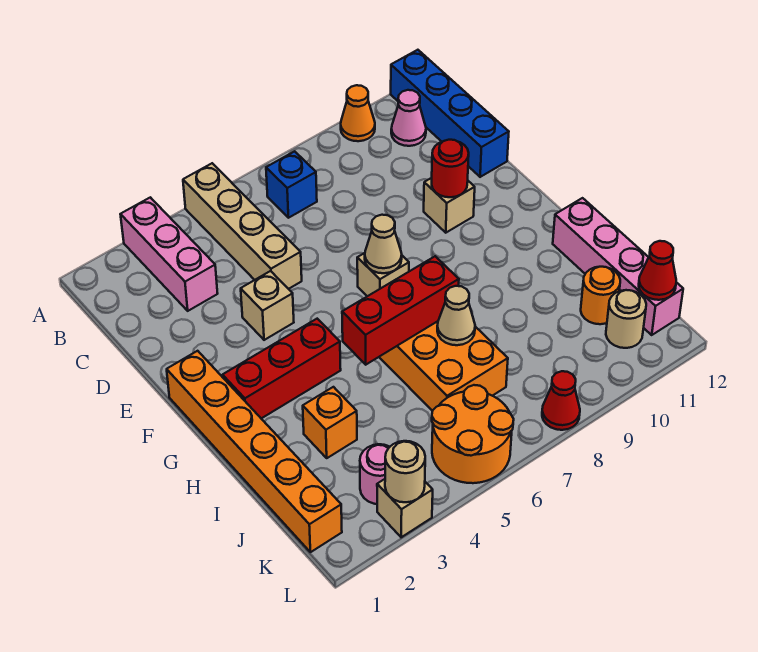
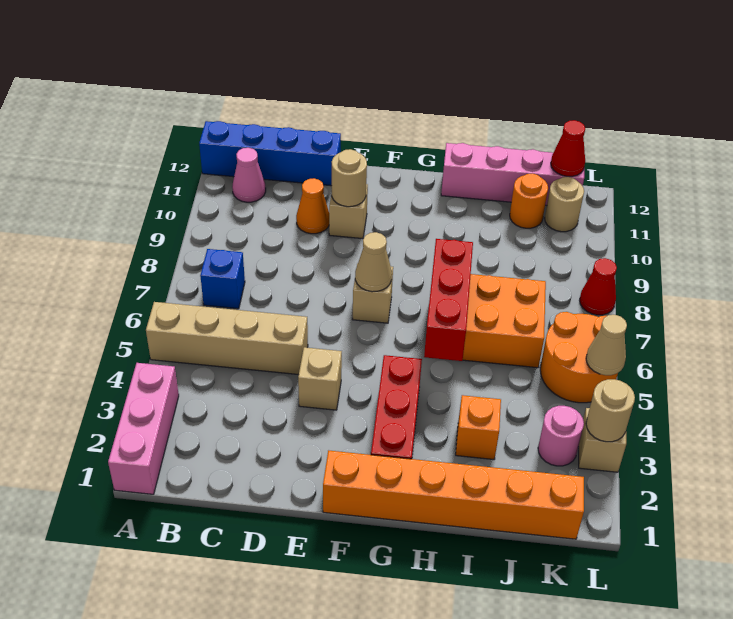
pink brick A3:C3 level 1 -> pink brick A1:A3 level 1
orange cone A10 level 1 -> orange cone D10 level 1
red round brick E10 level 2 -> tan round brick E10 level 2
tan cone I7 level 2 -> tan cone L5 level 2

